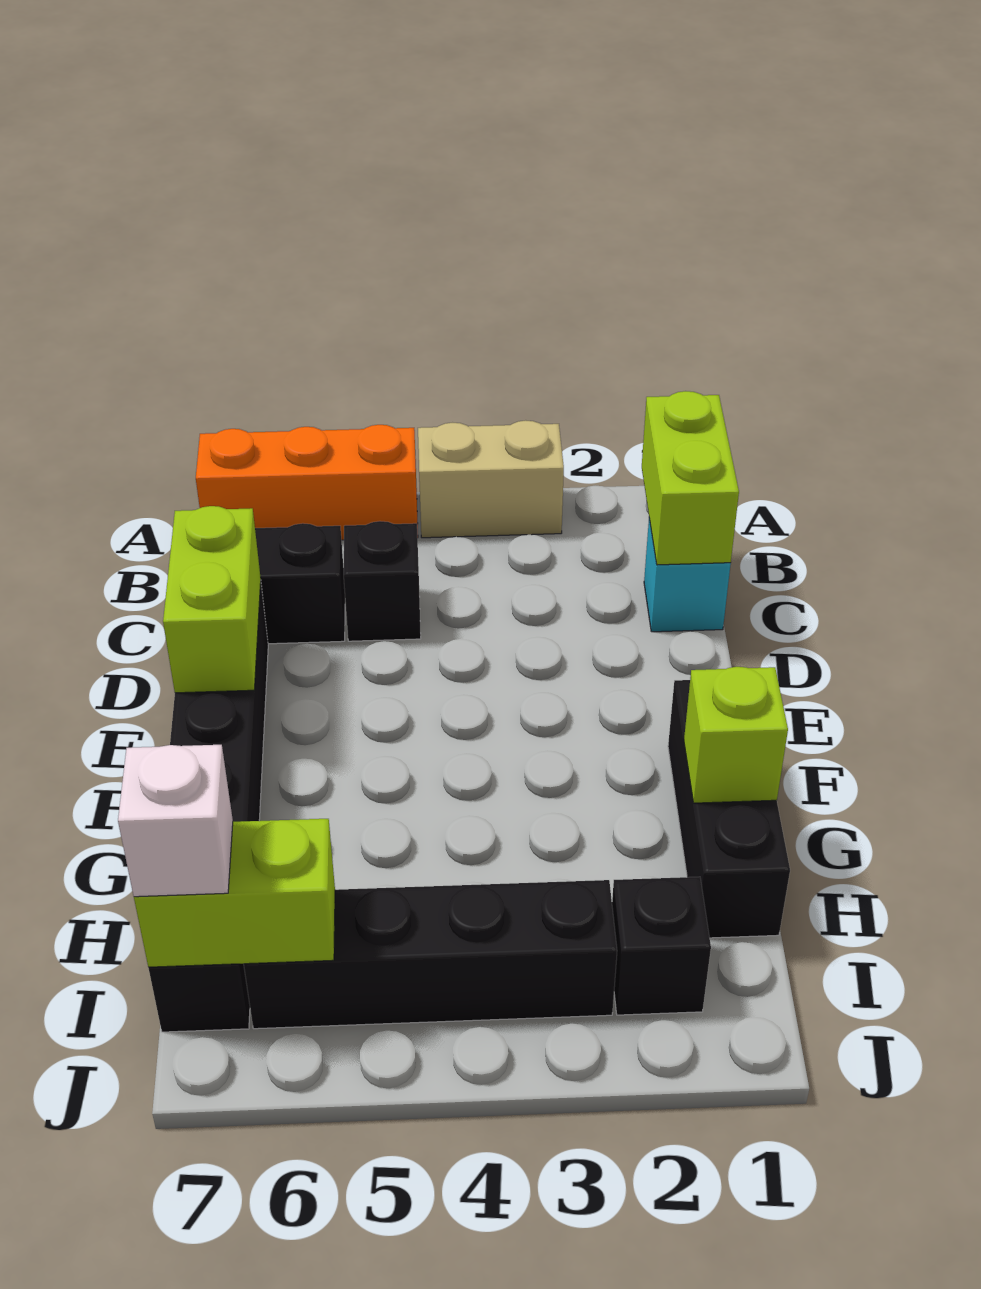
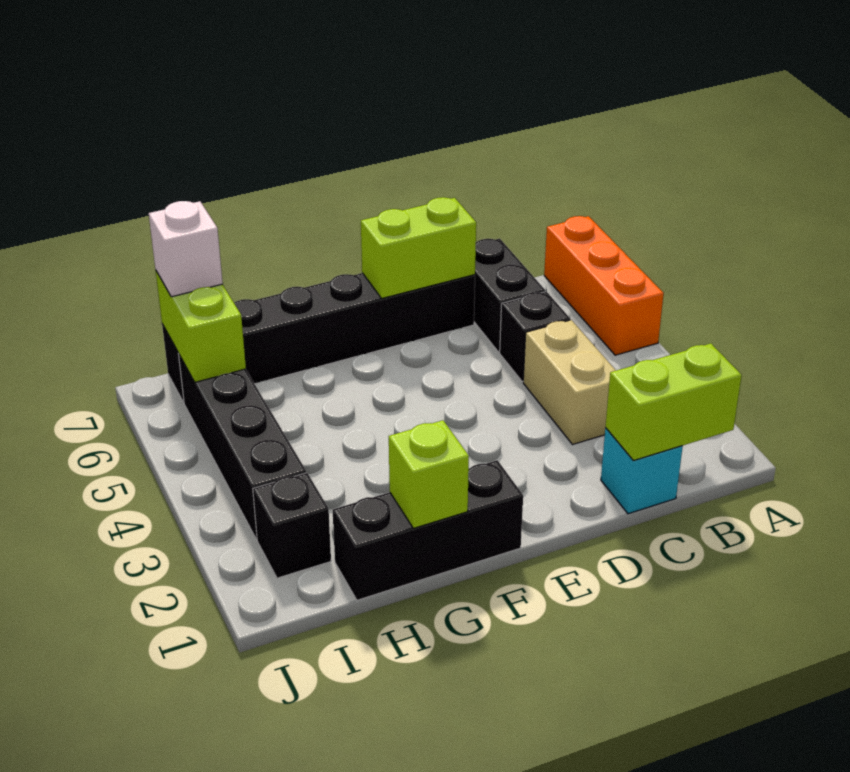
tan brick A3:A4 level 1 -> tan brick C3:C4 level 1

